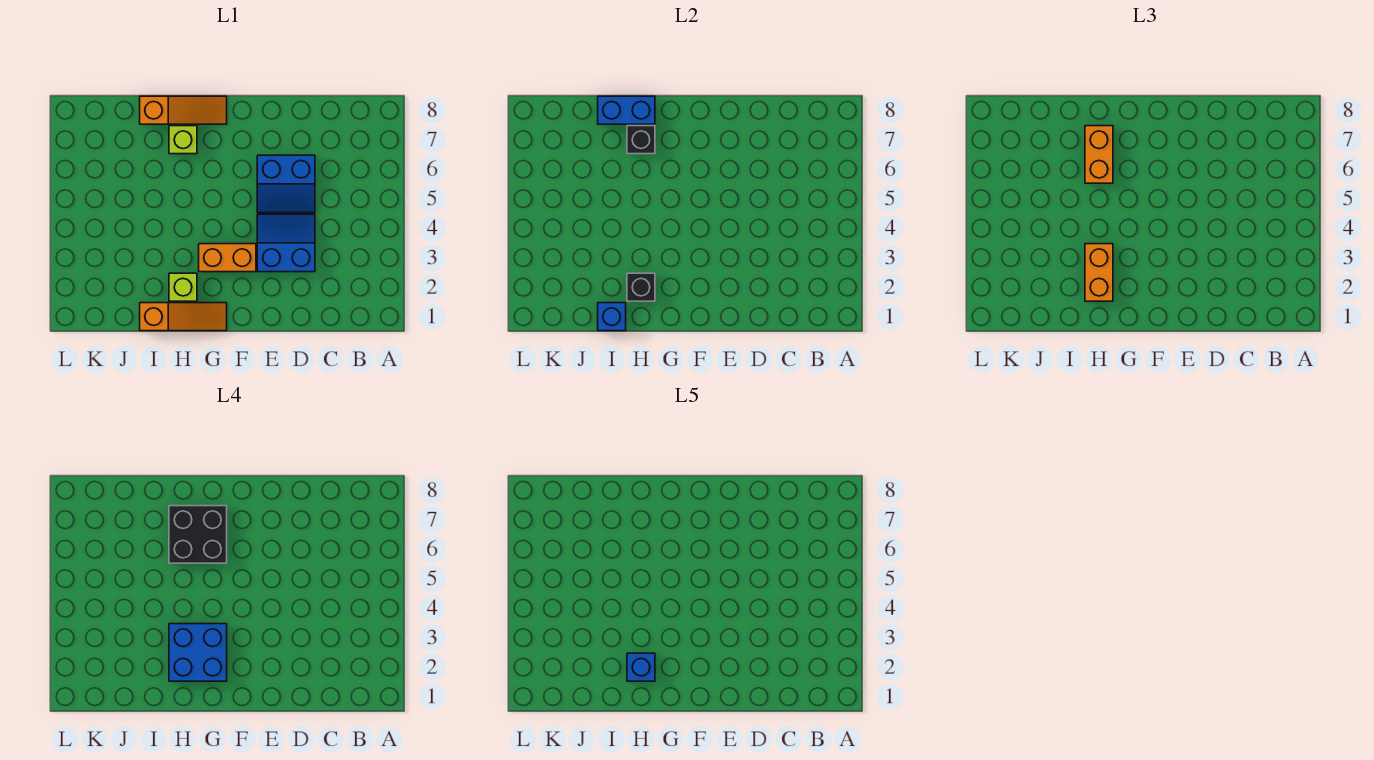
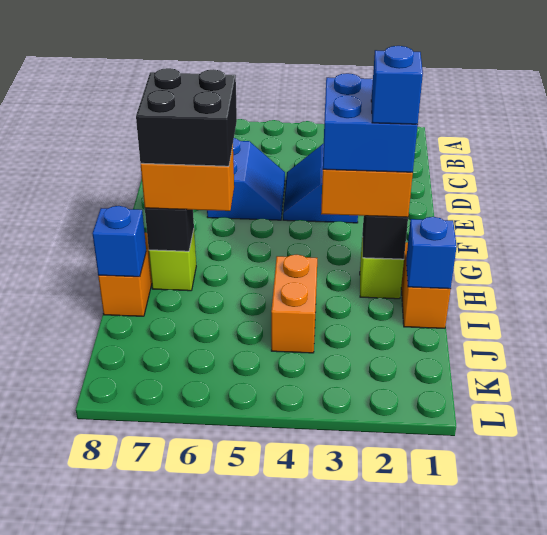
orange brick F3:G3 level 1 -> orange brick I4:J4 level 1
blue brick H8:I8 level 2 -> blue brick I8 level 2

